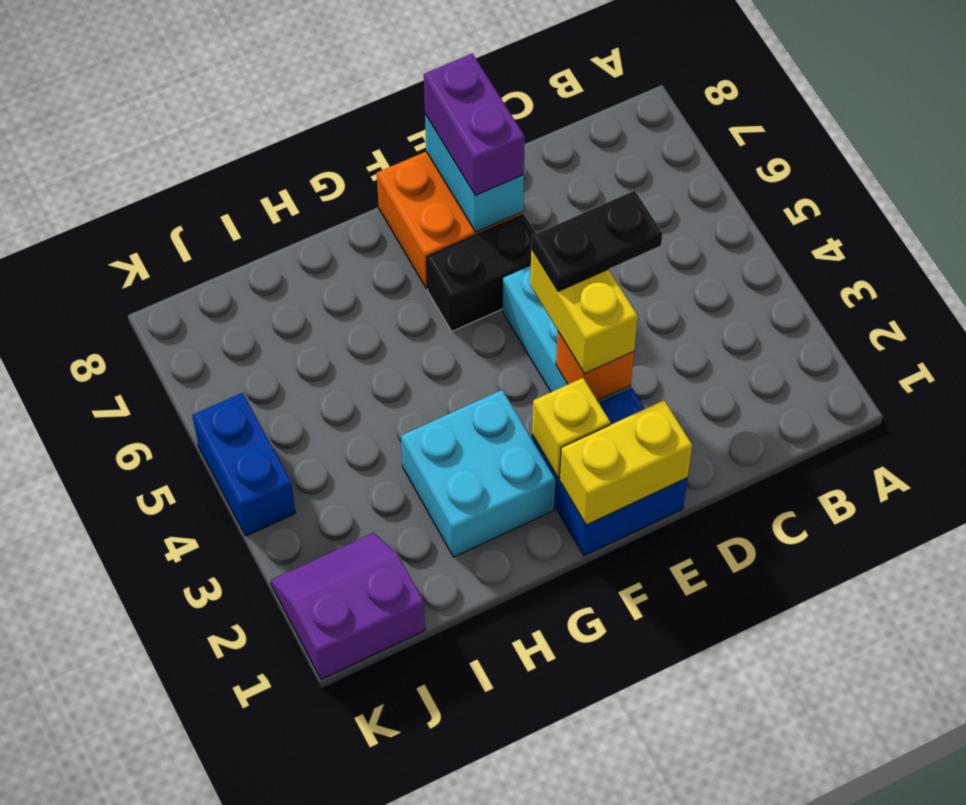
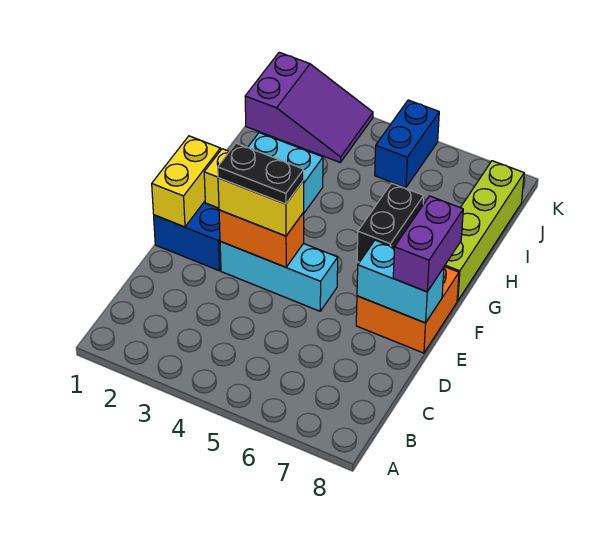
black plate D4:E4 level 4 -> black plate E3:E4 level 4
orange brick E3 level 2 -> orange brick E3:E4 level 2
black brick E6:F6 level 1 -> black brick G6:H6 level 1
purple brick E7:E8 level 3 -> purple brick E8:F8 level 3
none -> lime brick G8:J8 level 1
purple slope J1:K2 level 1 top 1 -> purple slope J1:K3 level 1 top 1
blue brick K4:K5 level 1 -> blue brick J5:K5 level 1

